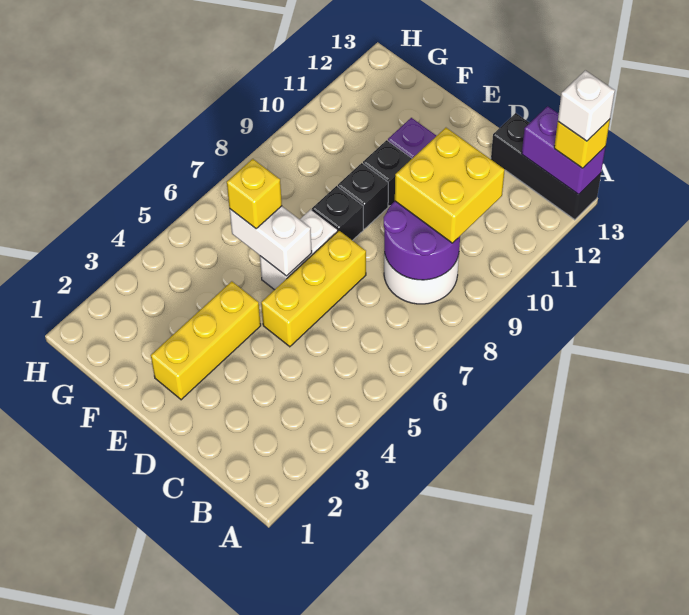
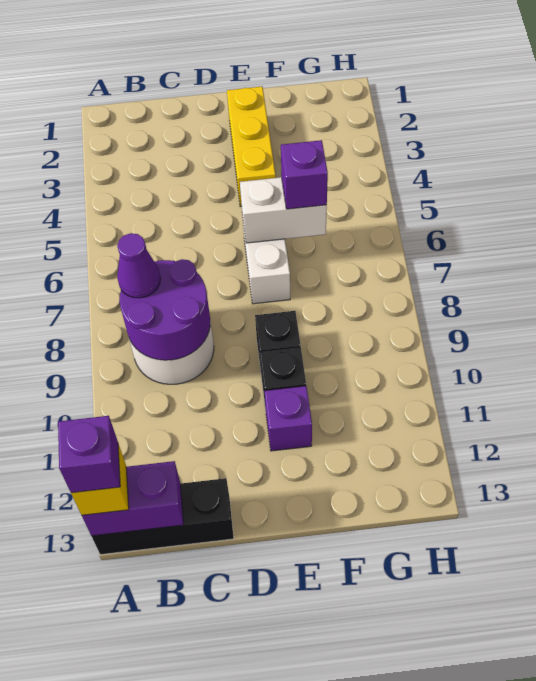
white brick A13 level 4 -> purple brick A13 level 4
none -> purple cone B8 level 3
yellow brick B9:C10 level 3 -> none
yellow brick D5:D7 level 1 -> none
black brick E8 level 1 -> none
yellow brick F6 level 3 -> purple brick F6 level 3

